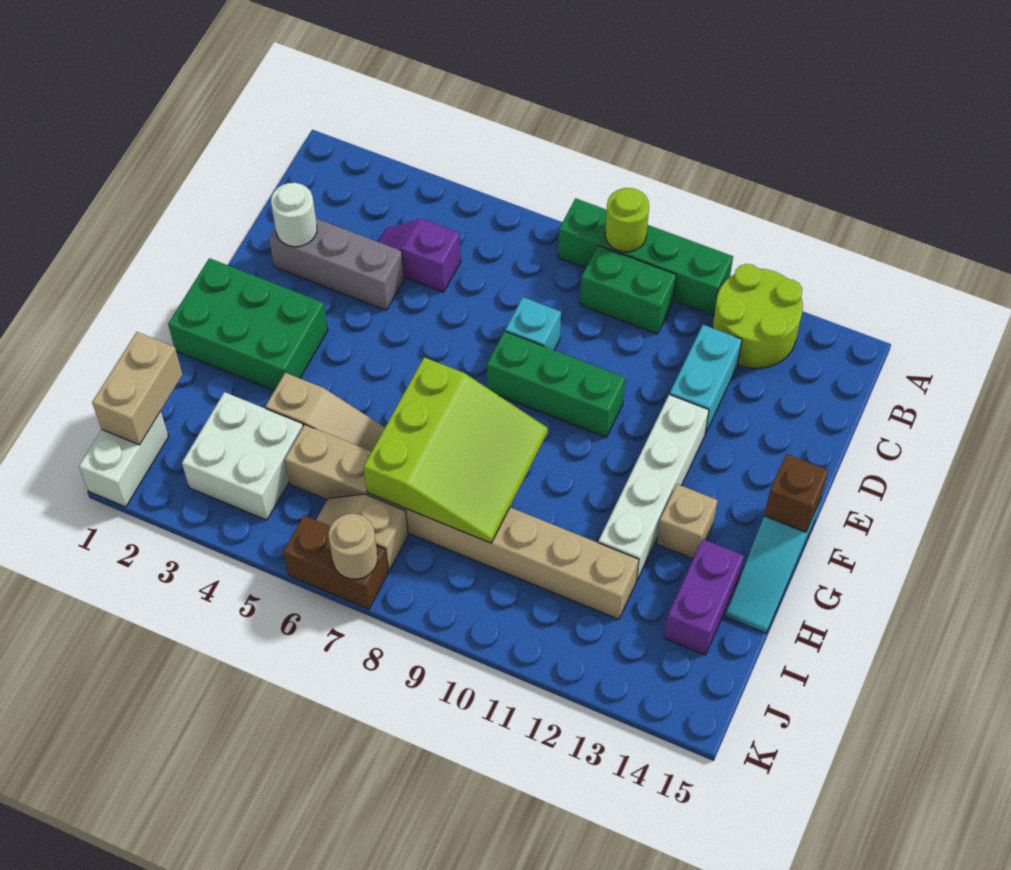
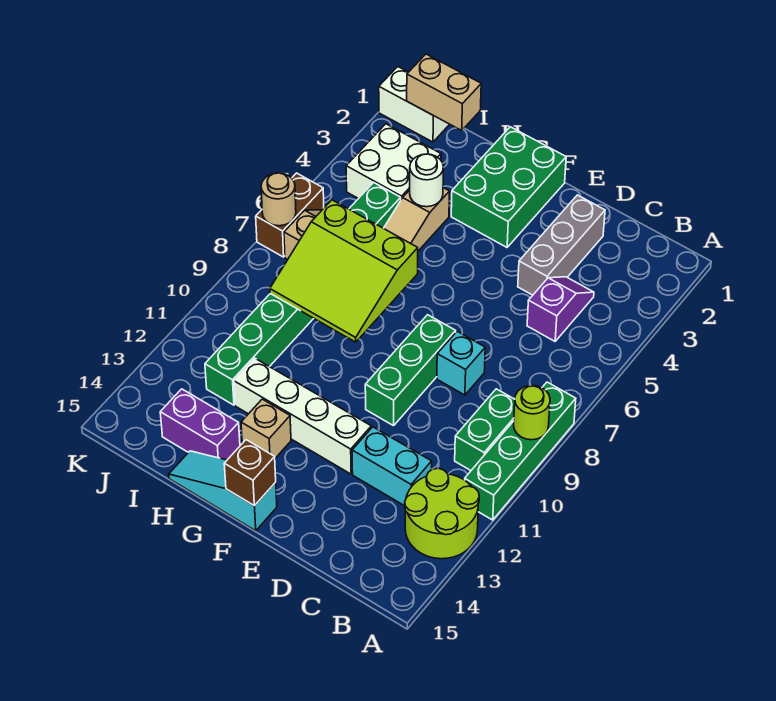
white round brick D2 level 2 -> white round brick H4 level 2
tan brick I5:I12 level 1 -> green brick I5:I12 level 1

